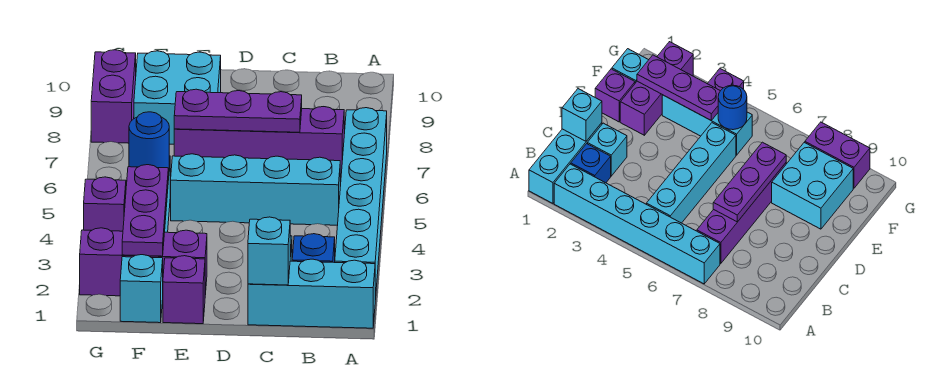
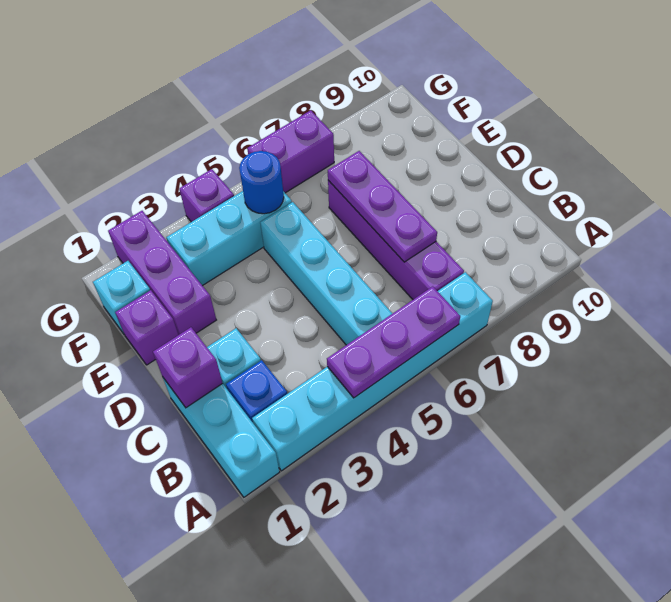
cyan brick C1 level 2 -> purple brick C1 level 2
cyan brick E8:F9 level 1 -> none
purple plate F2:F4 level 2 -> purple plate A4:A6 level 2
purple brick G8:G9 level 1 -> purple brick G6:G7 level 1

